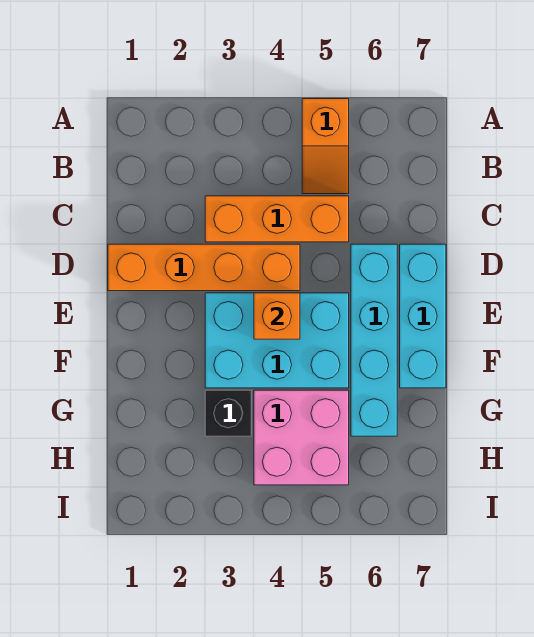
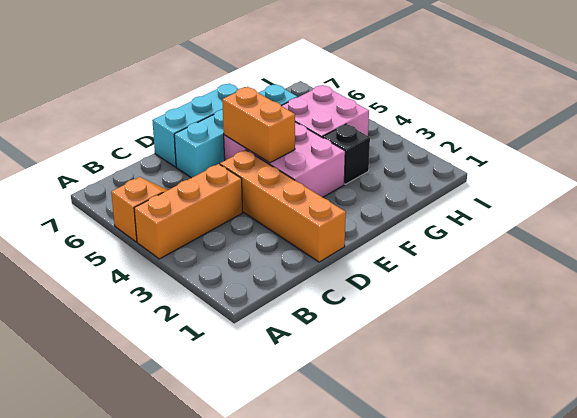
orange brick C3:C5 level 1 -> orange brick A4:C4 level 1
cyan brick E3:F5 level 1 -> pink brick E3:F5 level 1
orange brick E4 level 2 -> orange brick E4:E5 level 2

